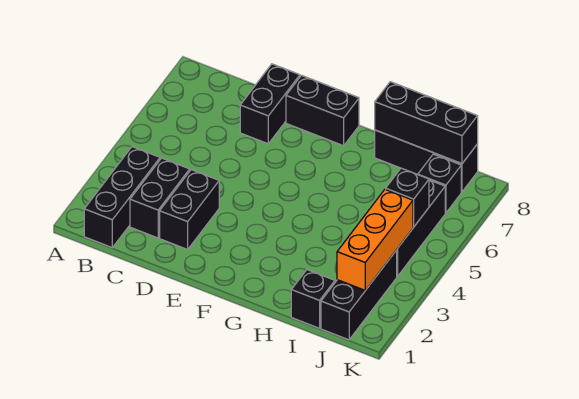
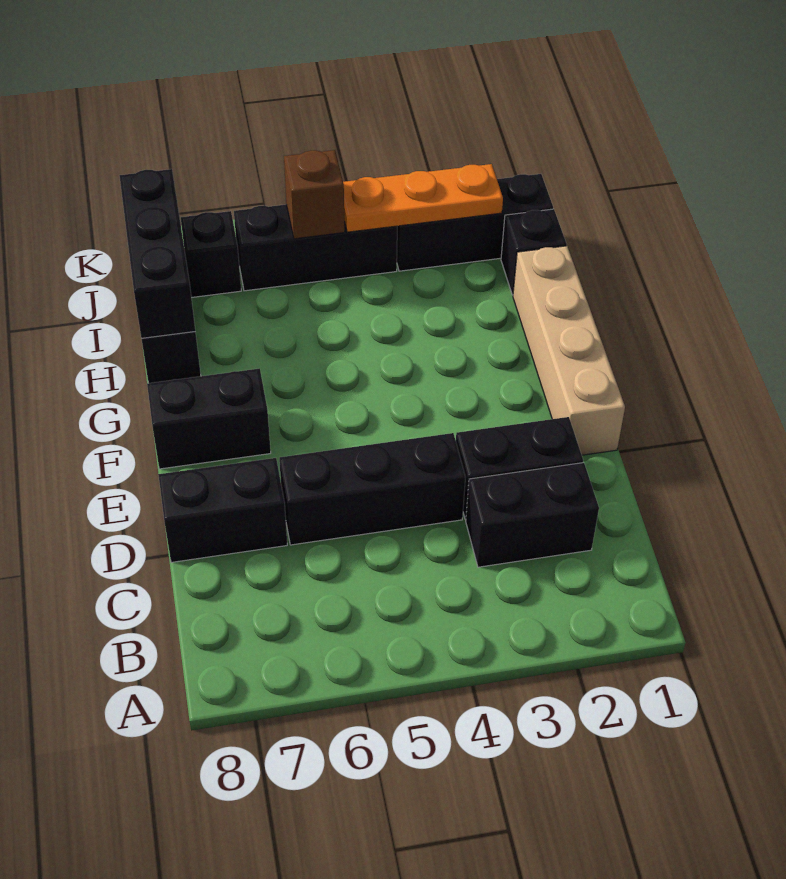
black brick B1:B3 level 1 -> black brick D4:D6 level 1
none -> tan brick E1:H1 level 1
black brick E8:F8 level 1 -> black brick F7:F8 level 1
orange brick J2:J4 level 2 -> orange plate J2:J4 level 2
black brick J5 level 2 -> brown brick J5 level 2

